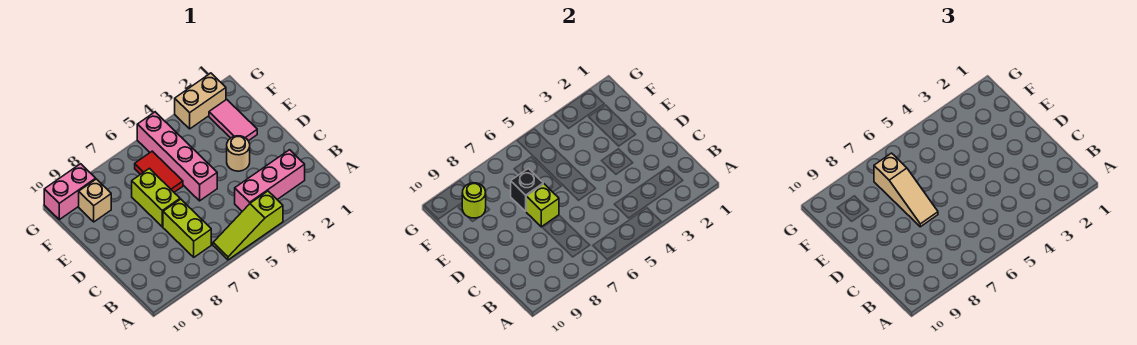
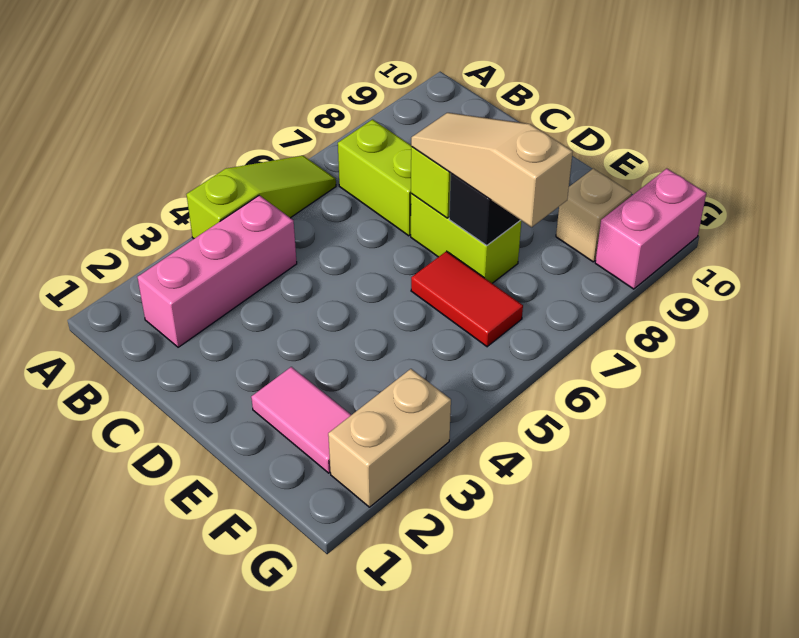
tan round brick D3 level 1 -> none
pink brick D5:G5 level 1 -> none
lime round brick F9 level 2 -> none

